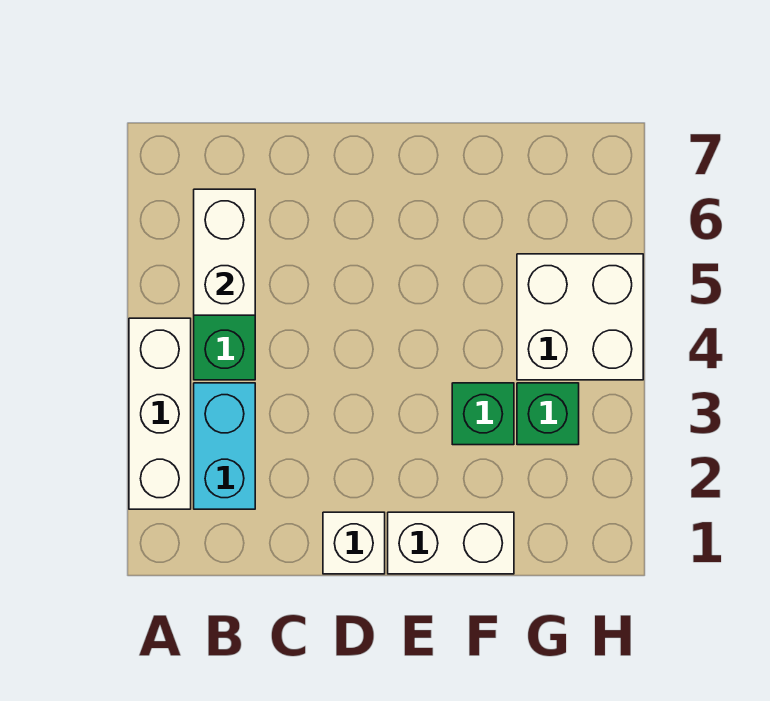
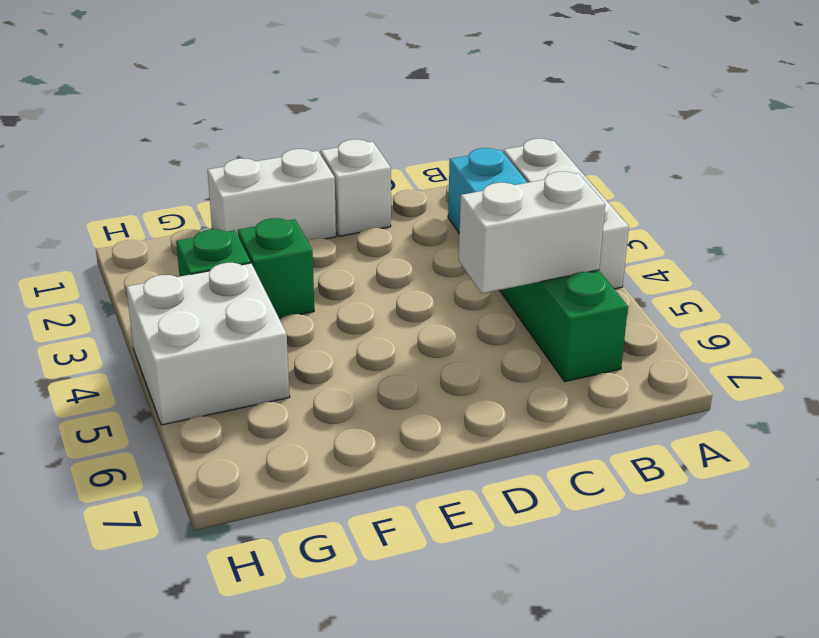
white brick B5:B6 level 2 -> white brick B5:C5 level 2

